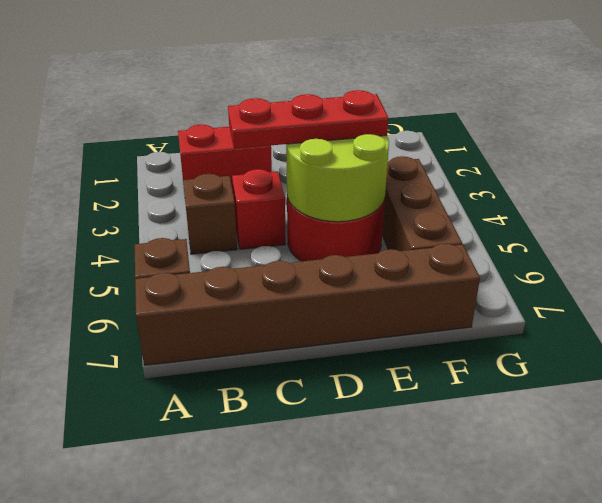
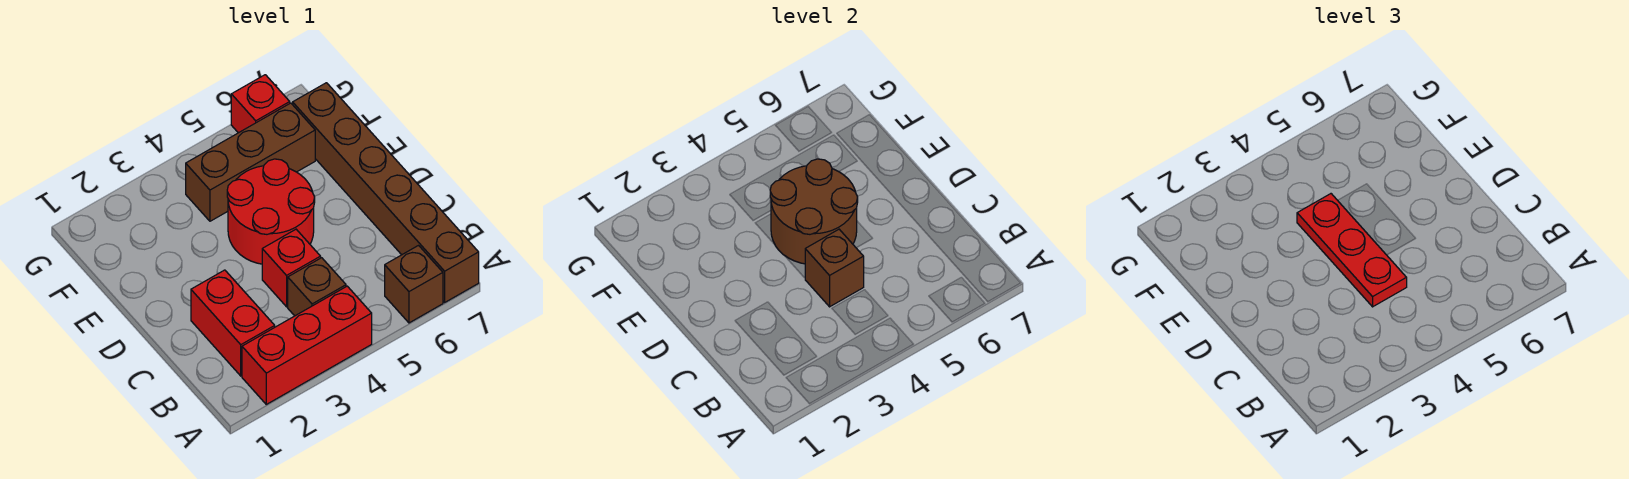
none -> red brick A2:A4 level 1
none -> brown brick C4 level 2
lime round brick D4:E5 level 2 -> brown round brick D4:E5 level 2
none -> red brick G6 level 1

